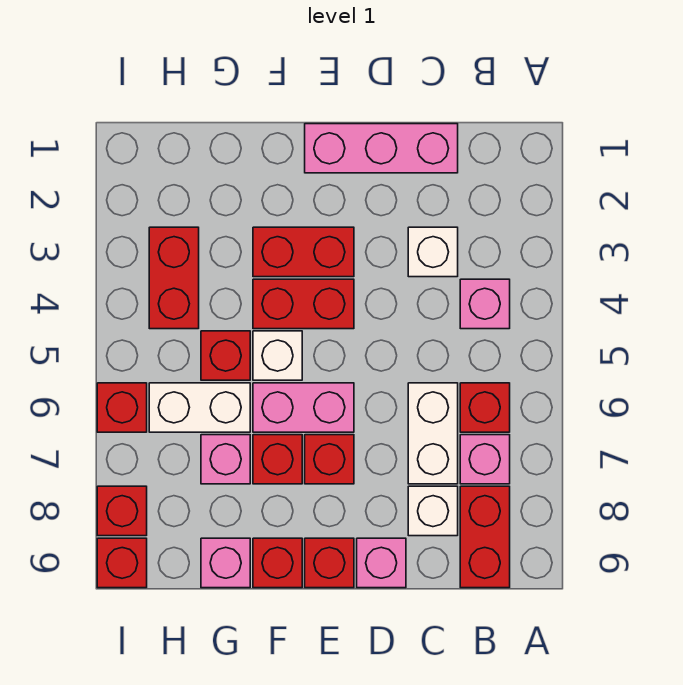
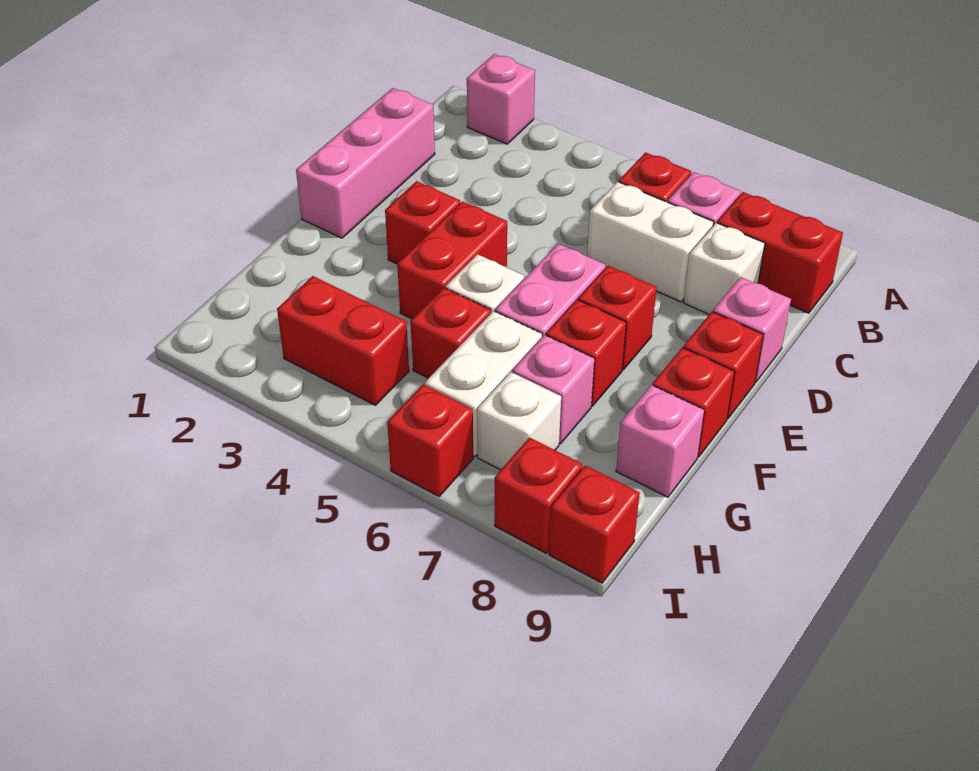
pink brick B4 level 1 -> pink brick A2 level 1
white brick C3 level 1 -> white brick H7 level 1
red brick E3:F3 level 1 -> red brick E3 level 1

